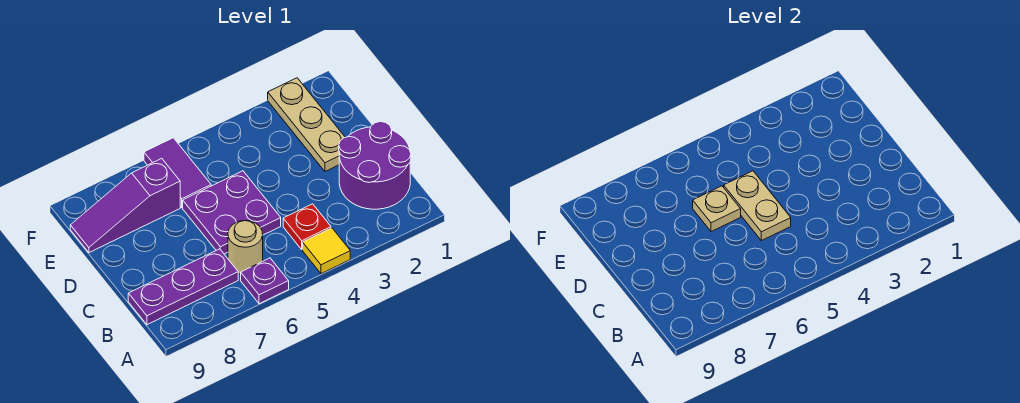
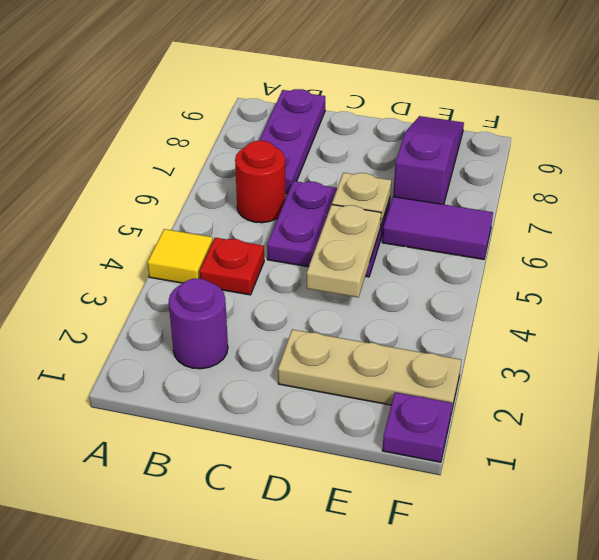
purple plate A6 level 1 -> purple plate F1 level 1
purple round brick B1:C2 level 1 -> purple round brick B2 level 1
tan round brick B6 level 1 -> red round brick B6 level 1
tan plate C5:D5 level 2 -> tan plate D4:D5 level 2

